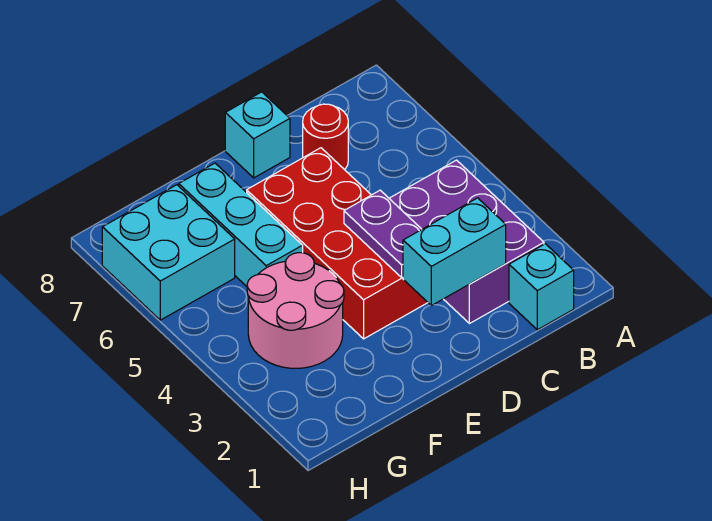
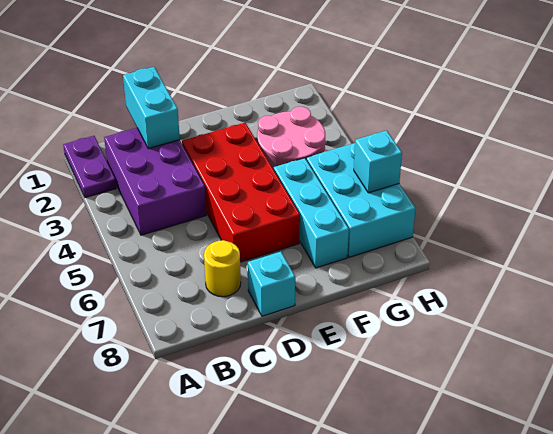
cyan brick B1 level 1 -> cyan brick H6 level 2
cyan brick C2:D2 level 2 -> cyan brick C1:C2 level 2
red round brick C7 level 1 -> yellow round brick C7 level 1
purple plate D3:D4 level 2 -> purple plate A1:A2 level 1
cyan brick G6:H7 level 1 -> cyan brick G5:H7 level 1

